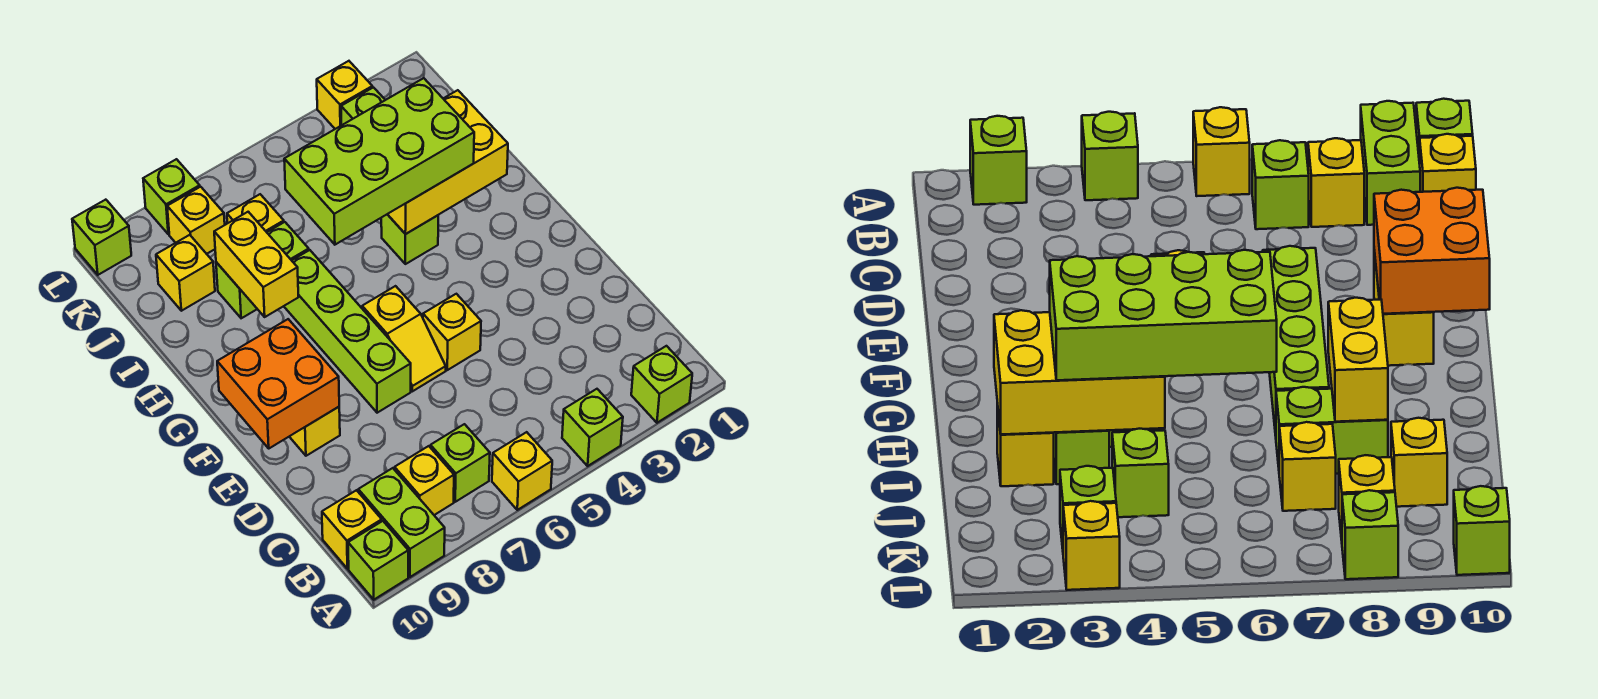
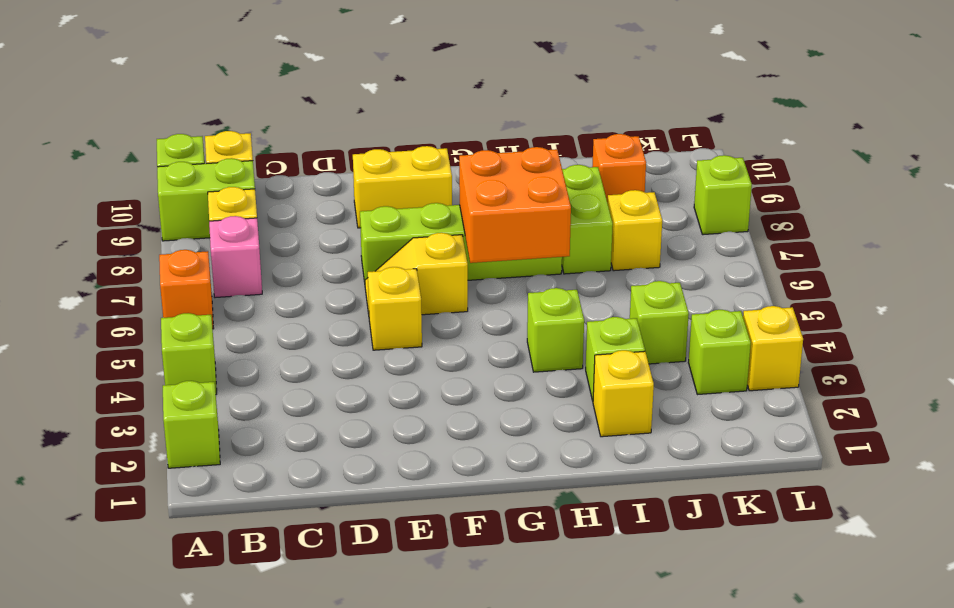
yellow brick A6 level 1 -> orange brick A6 level 1
lime brick B7 level 1 -> pink brick B7 level 1
orange brick E9:F10 level 2 -> orange brick G6:H7 level 2
yellow brick H2:I4 level 2 -> none
lime brick H3:I6 level 3 -> none
yellow brick H8:I8 level 2 -> none
yellow brick J9 level 1 -> orange brick J9 level 1
yellow brick K8 level 1 -> none
lime brick L10 level 1 -> none

